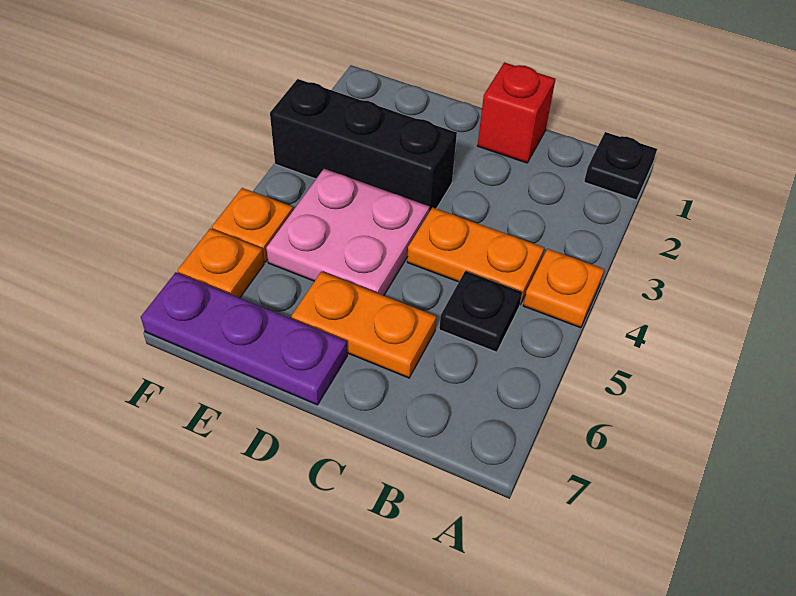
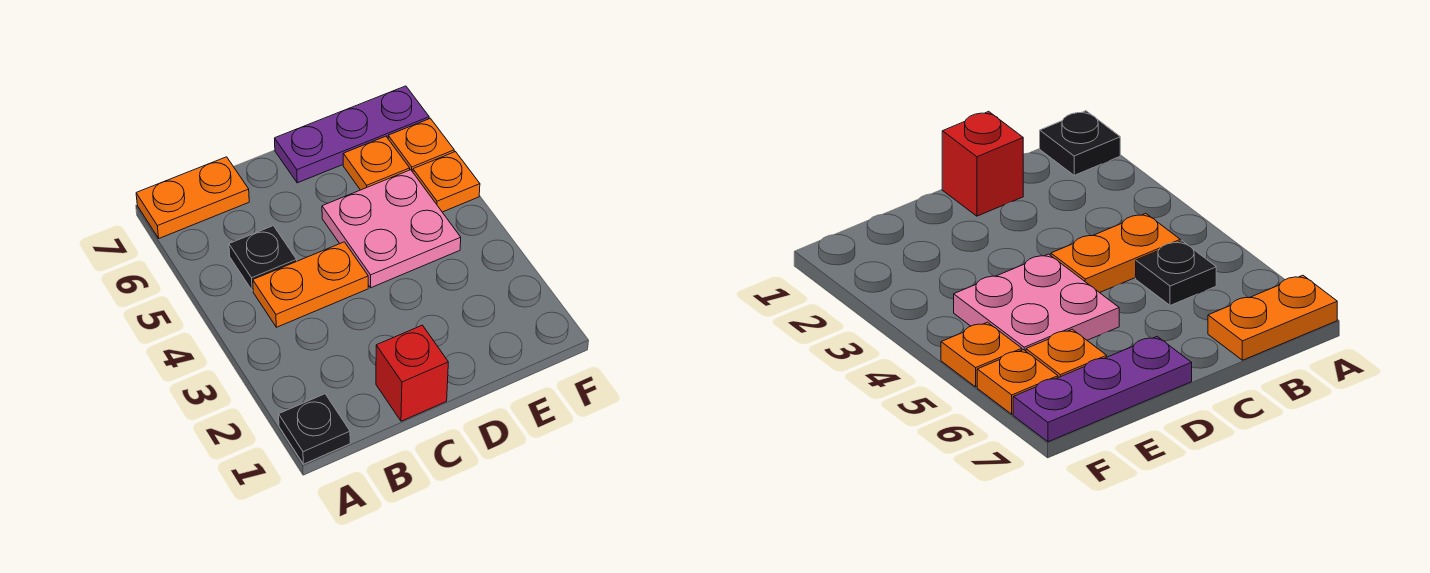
orange plate A4 level 1 -> orange plate E6 level 1
orange plate C6:D6 level 1 -> orange plate A7:B7 level 1
black brick D3:F3 level 1 -> none

